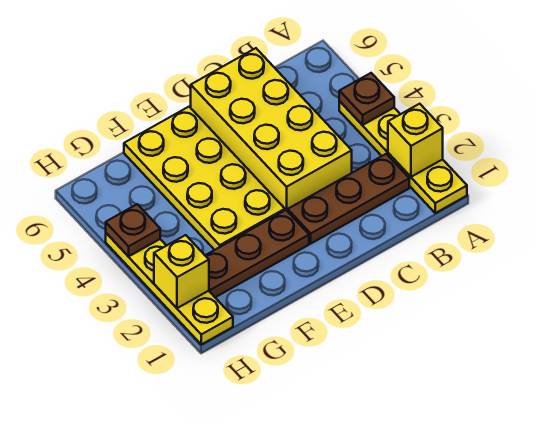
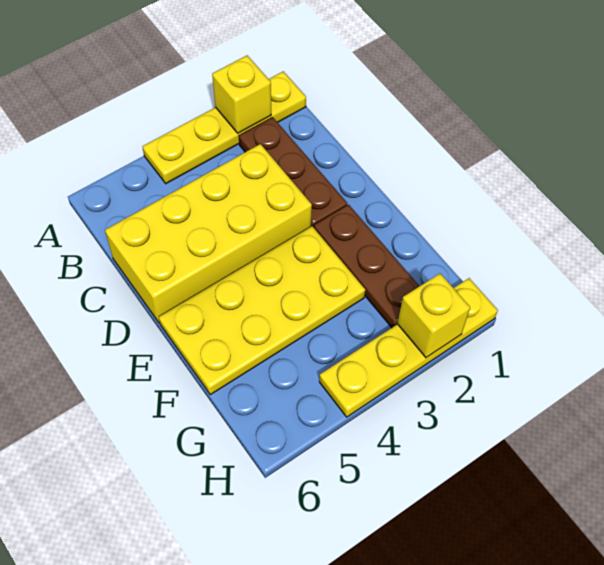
brown plate A4 level 2 -> none
brown plate H4 level 2 -> none

